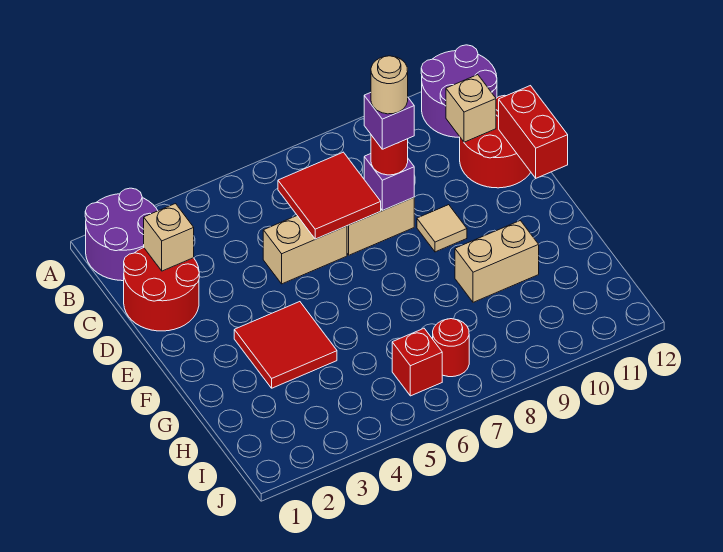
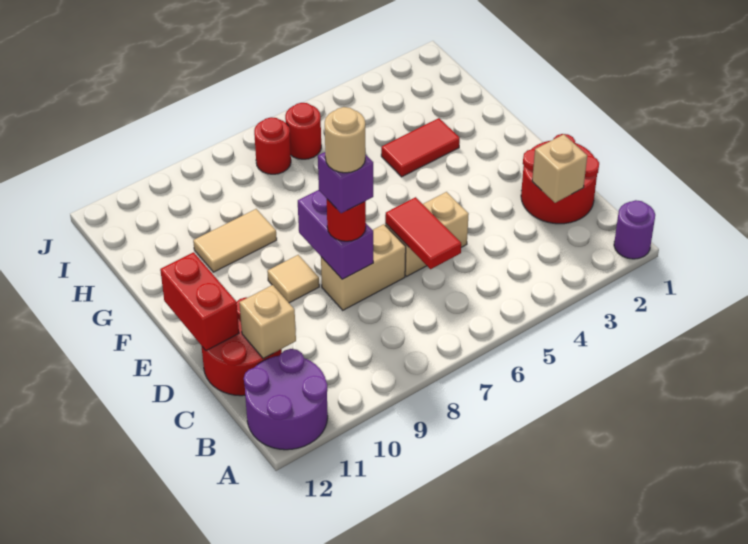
purple round brick A1:B2 level 1 -> purple round brick A1 level 1
red tile C6:D7 level 2 -> red tile C6:D6 level 2
purple brick D8 level 2 -> purple brick D8:E8 level 2
red tile F3:G4 level 1 -> red tile G3:G4 level 1
tan brick G9:G10 level 1 -> tan tile G9:G10 level 1
red brick I6 level 1 -> red round brick I6 level 1

